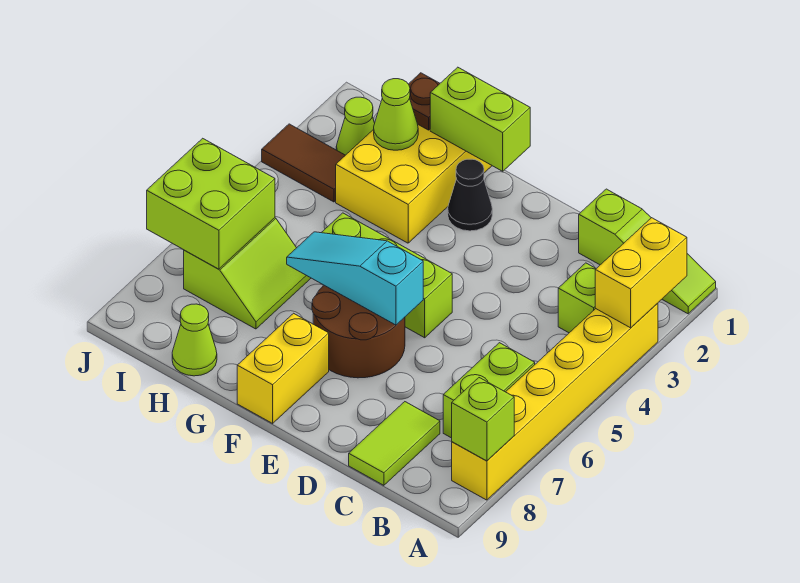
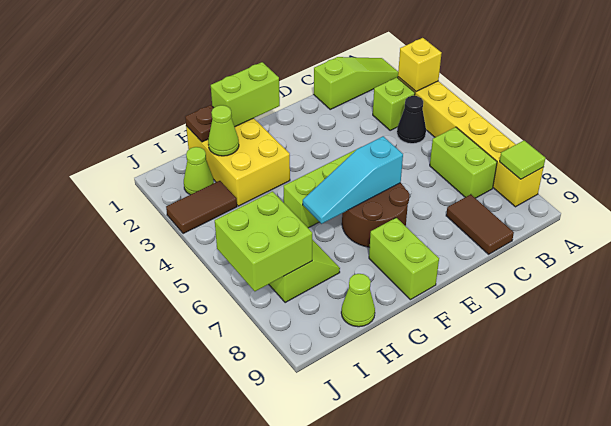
yellow brick A2:A3 level 2 -> yellow brick A3 level 2
lime brick A8 level 2 -> lime tile A8 level 2
lime tile C8:C9 level 1 -> brown tile C8:C9 level 1
black cone F2 level 1 -> black cone B4 level 1
yellow brick F8:F9 level 1 -> lime brick F8:F9 level 1

